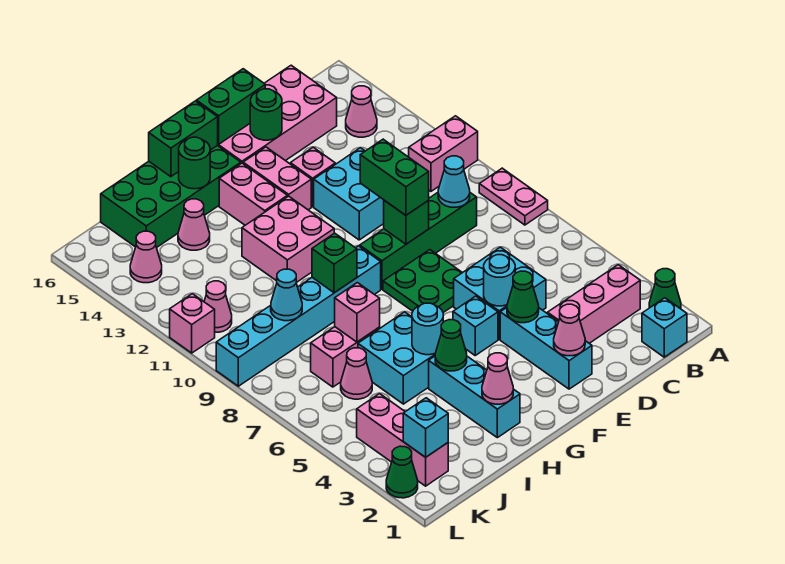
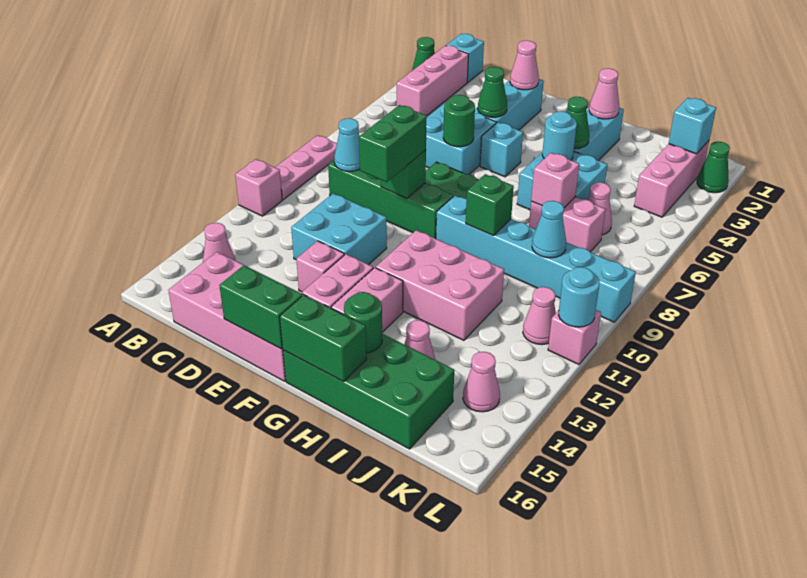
pink plate A8:A9 level 1 -> pink plate A8:A10 level 1
pink brick A11:B11 level 1 -> pink brick A11 level 1
pink brick B3:D3 level 1 -> pink brick B2:B4 level 1
cyan round brick E5 level 2 -> cyan round brick L11 level 2
green round brick E15 level 2 -> green round brick E6 level 2
pink brick G11:H12 level 1 -> pink brick G11:I12 level 1

